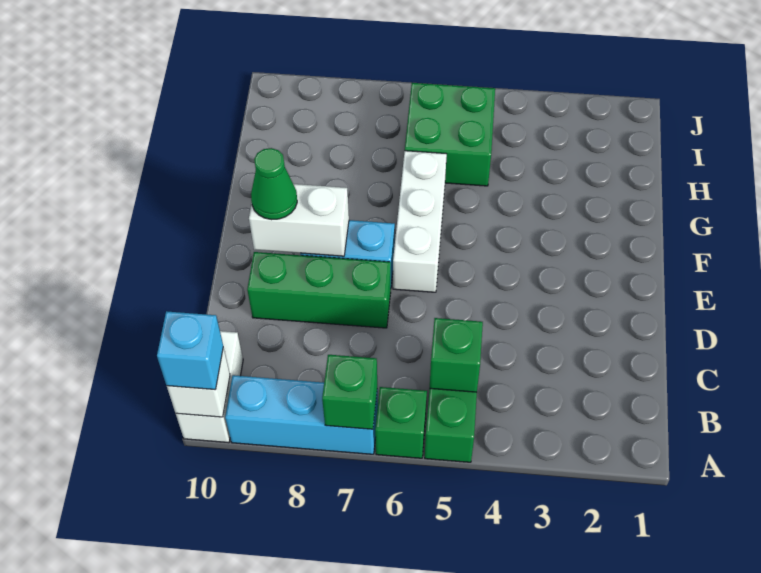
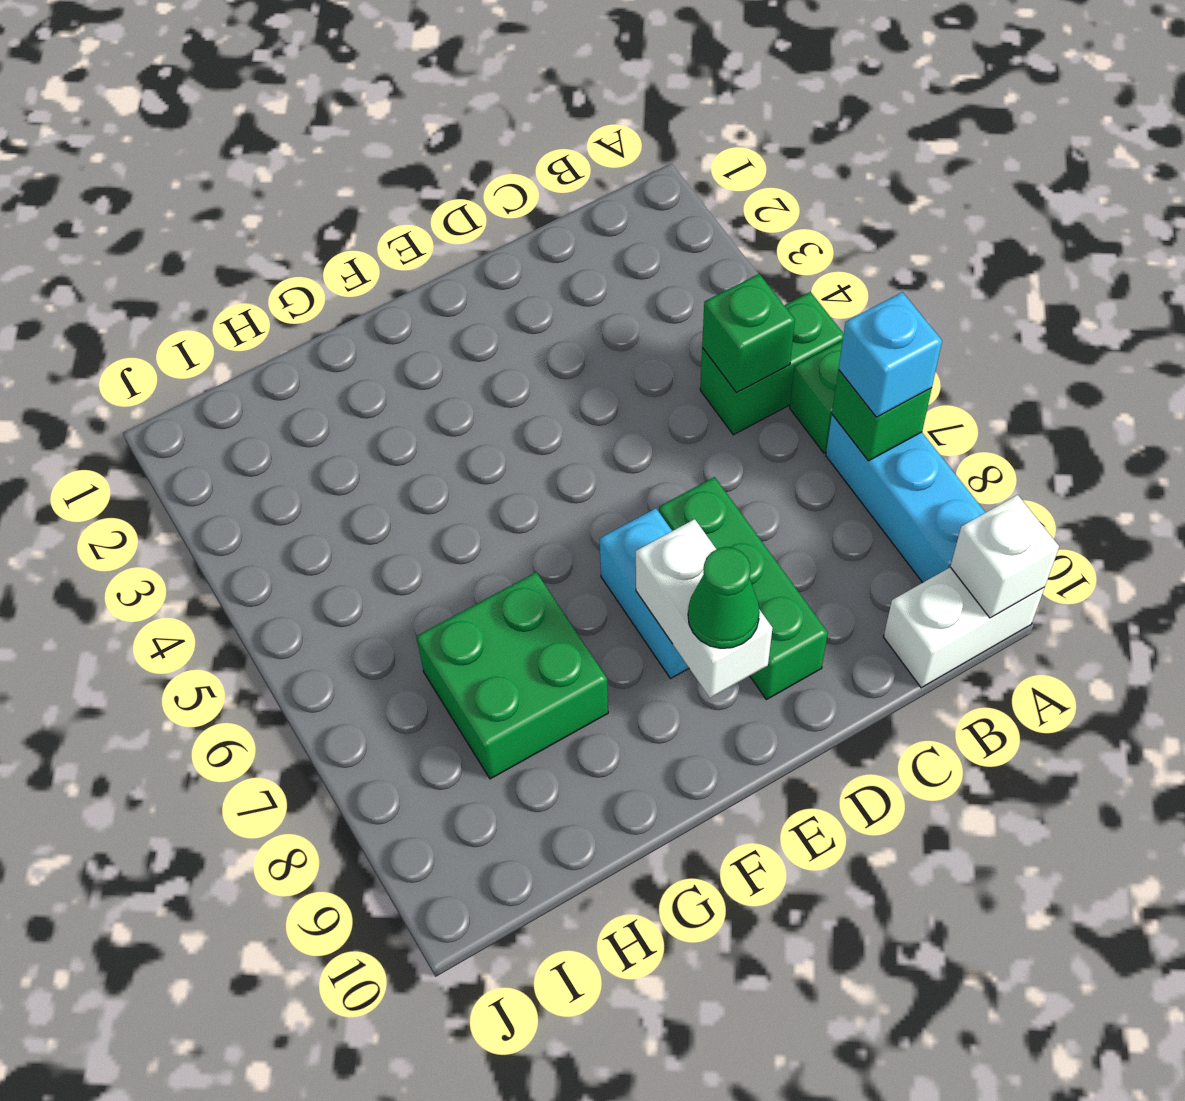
cyan brick A10 level 3 -> cyan brick A7 level 3
white brick E6:G6 level 1 -> none
green brick H5:I6 level 1 -> green brick G7:H8 level 1

